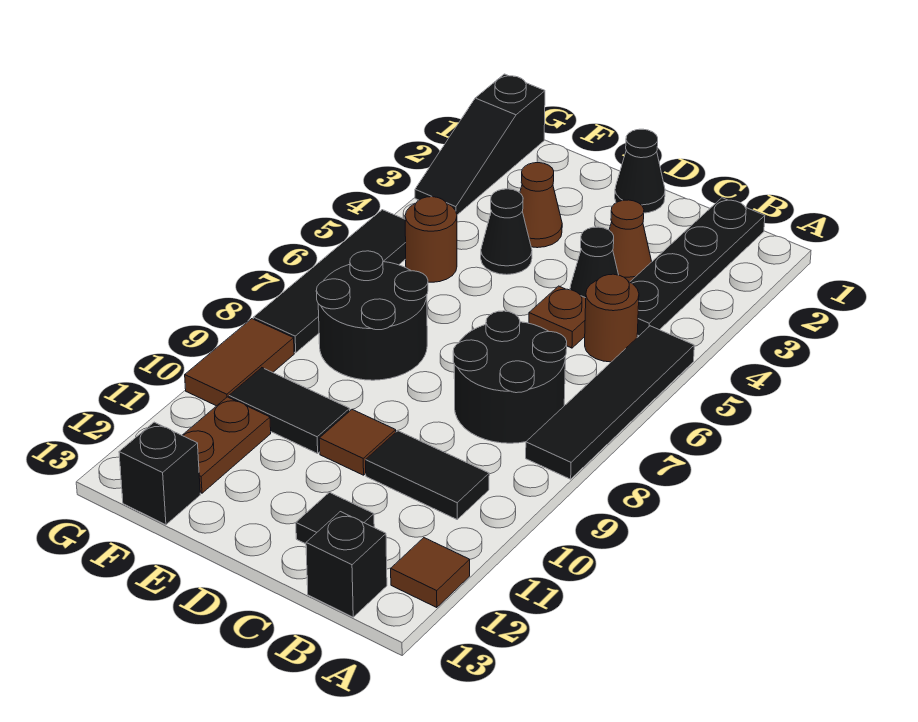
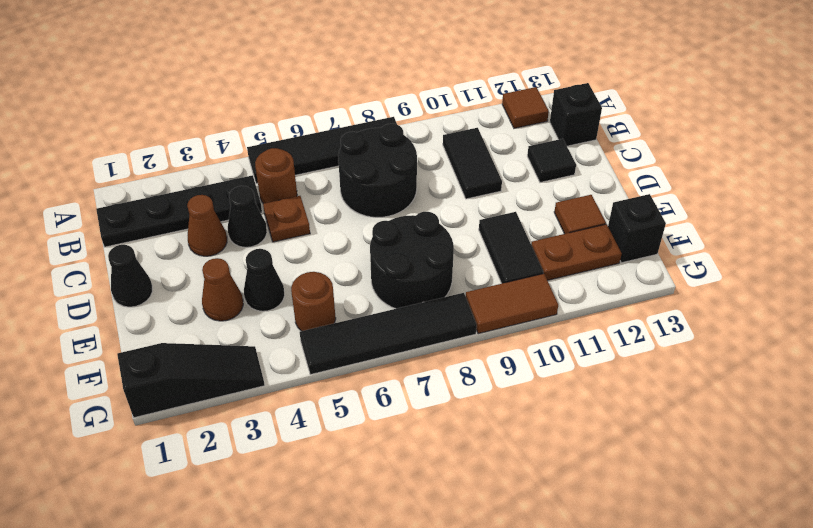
brown tile D10 level 1 -> brown tile E12 level 1

